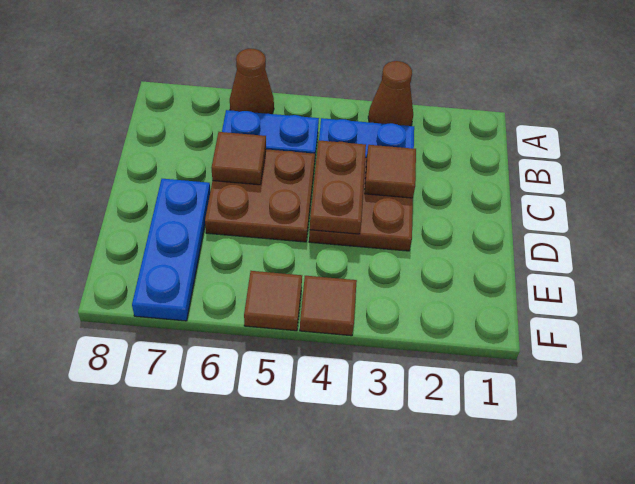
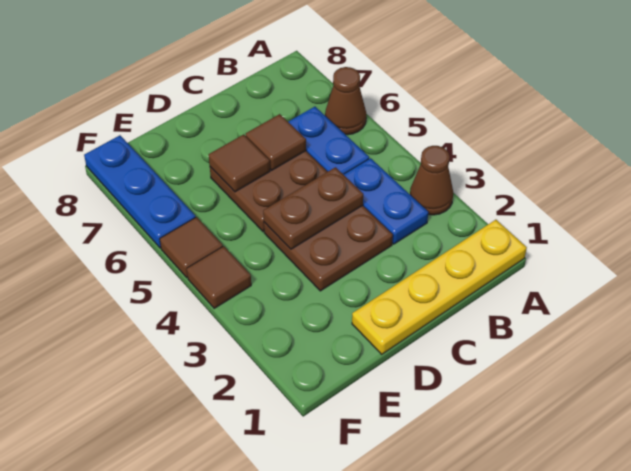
none -> yellow plate A1:D1 level 1
brown tile C3 level 2 -> brown tile D6 level 2
blue plate D7:F7 level 1 -> blue plate F6:F8 level 1

